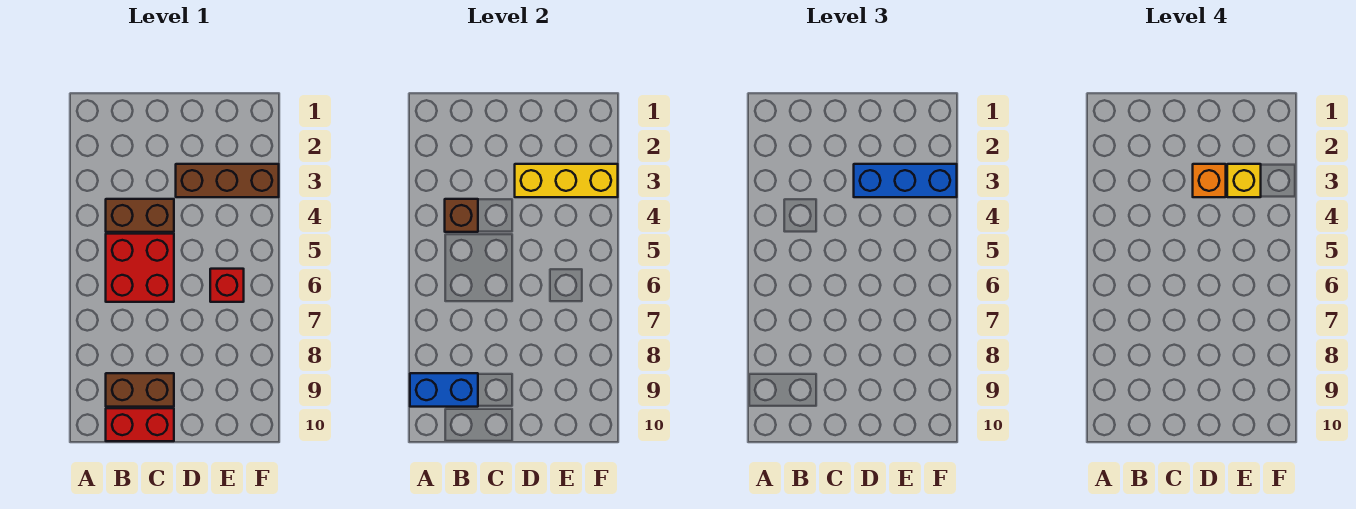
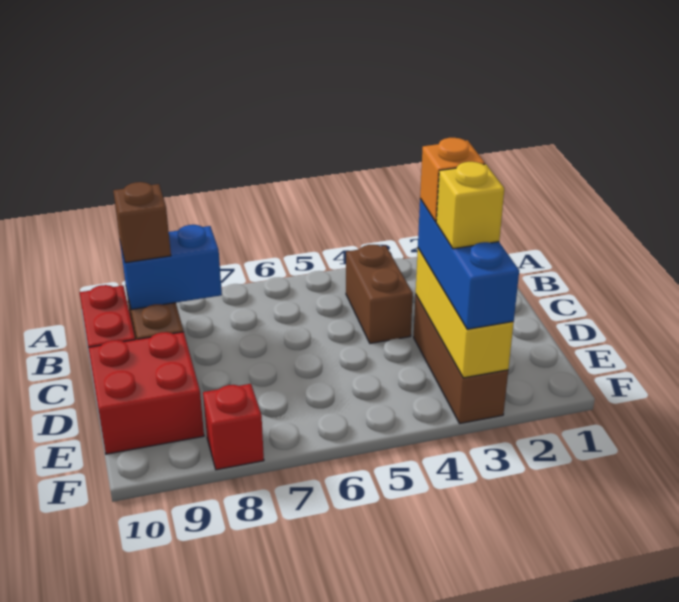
blue brick A9:B9 level 2 -> blue brick B8:B9 level 2
brown brick B4 level 2 -> brown brick B9 level 3
red brick B5:C6 level 1 -> red brick D9:E10 level 1
red brick E6 level 1 -> red brick F8 level 1

